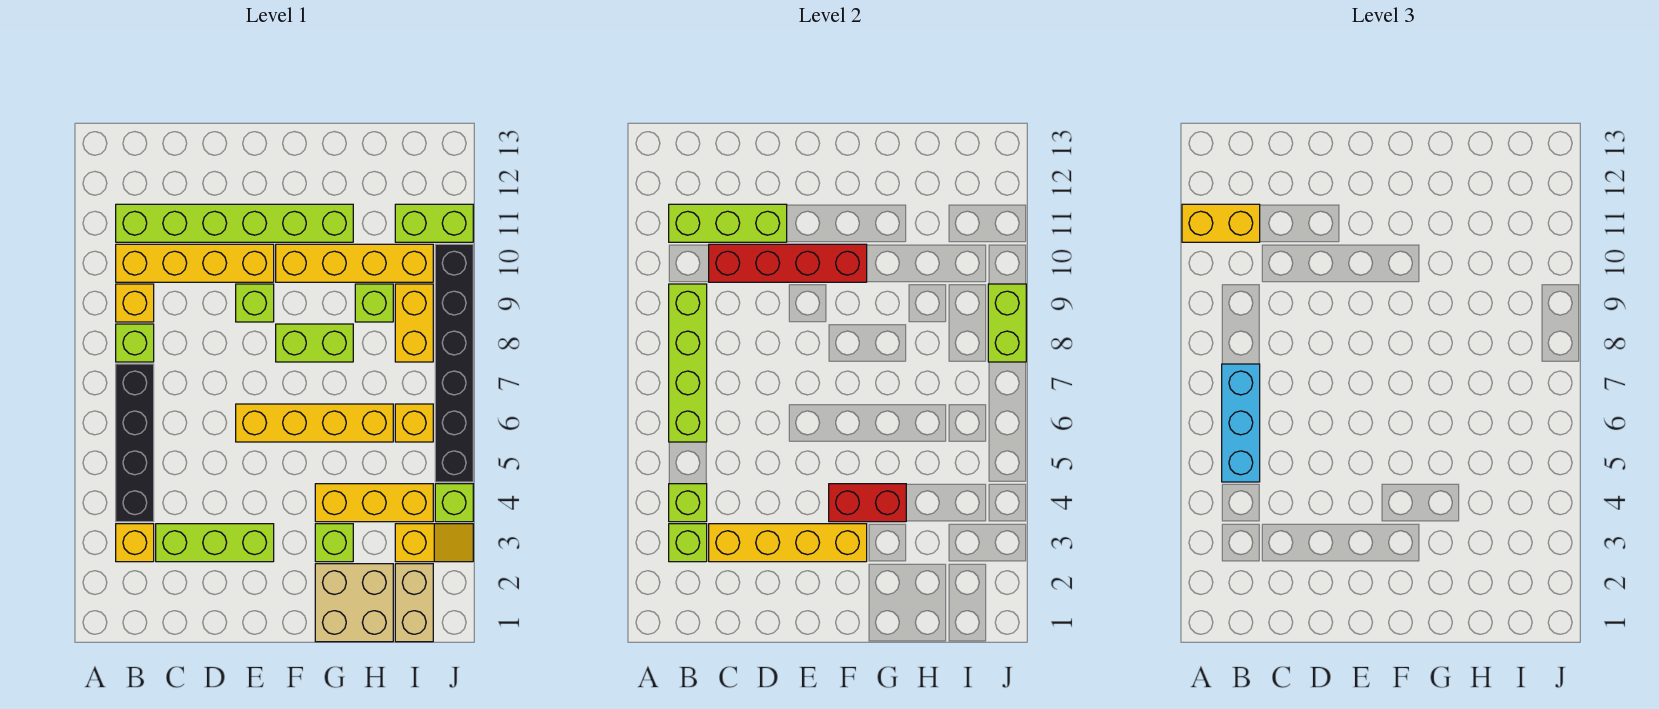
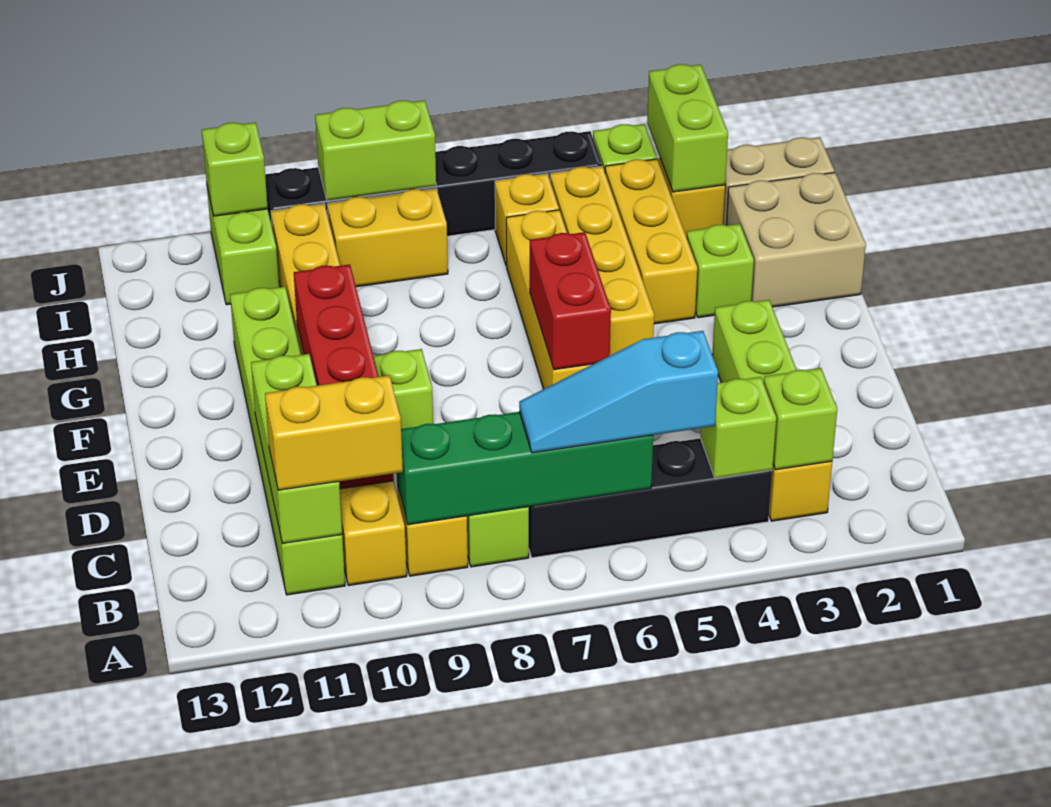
yellow brick A11:B11 level 3 -> yellow brick B10:B11 level 3
cyan brick B5:B7 level 3 -> cyan slope B5:B7 level 3 top 5
lime brick B6:B9 level 2 -> green brick B6:B9 level 2
yellow brick C3:F3 level 2 -> yellow brick F5:I5 level 1
red brick F4:G4 level 2 -> red brick E6:F6 level 2
lime brick F8:G8 level 1 -> lime brick I3:J3 level 2
lime brick H9 level 1 -> lime brick J11 level 2

